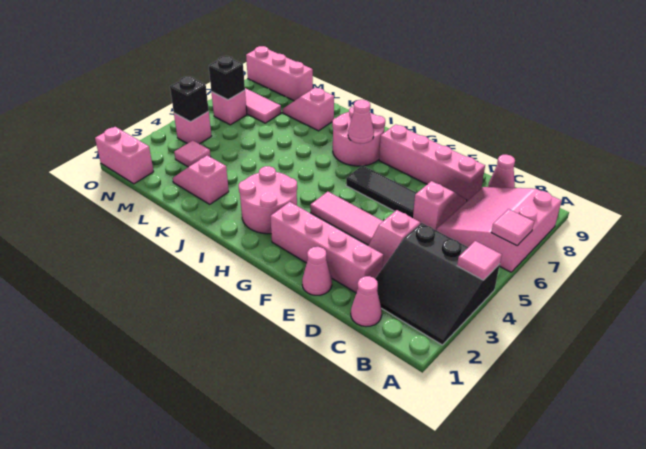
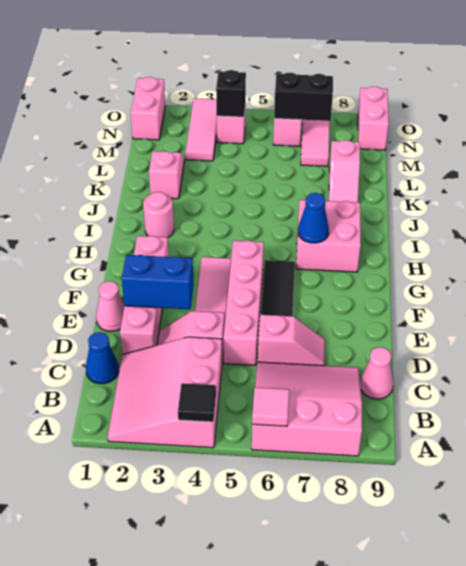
black slope A2:C4 level 1 top 4 -> pink slope A2:C4 level 1 top 4
pink tile A4 level 2 -> black tile A4 level 2
pink cone C1 level 1 -> blue cone C1 level 1
pink brick D8:G8 level 1 -> pink brick D5:G5 level 1
none -> blue brick E2:E3 level 2
pink round brick H2:I3 level 1 -> pink round brick I2 level 1
pink round brick H7:I8 level 1 -> pink brick H7:I8 level 1
pink cone H7 level 2 -> blue cone H7 level 2
pink slope K8:L8 level 1 top K -> pink slope K8:L8 level 1 top L
pink tile M3 level 1 -> pink tile M3:O3 level 1
pink brick M9:O9 level 1 -> pink brick N9:O9 level 1
black brick N6 level 2 -> black brick N6:N7 level 2

